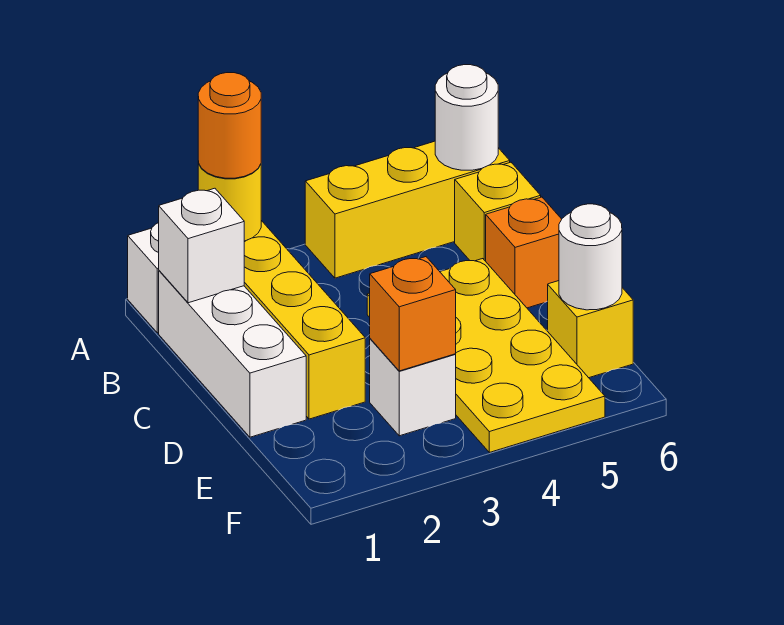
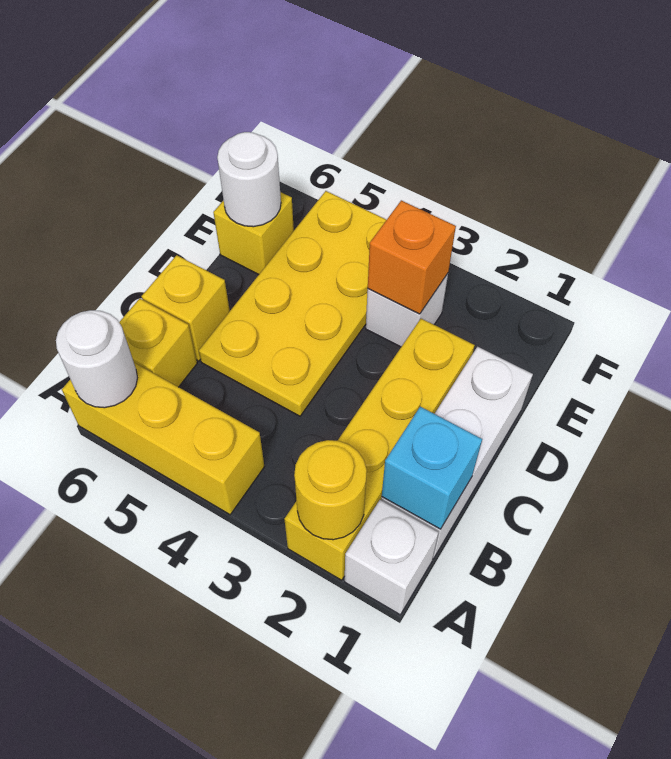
orange round brick A2 level 3 -> none
white brick B1 level 2 -> cyan brick B1 level 2
orange brick C6 level 1 -> yellow brick C6 level 1

